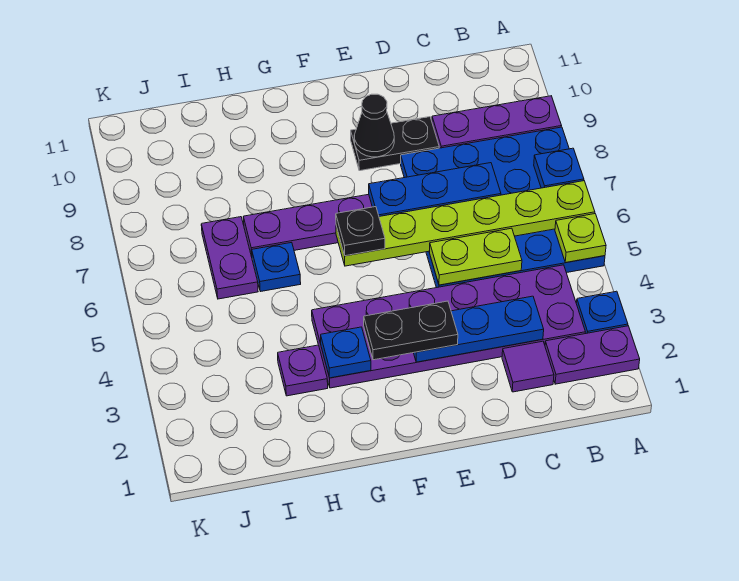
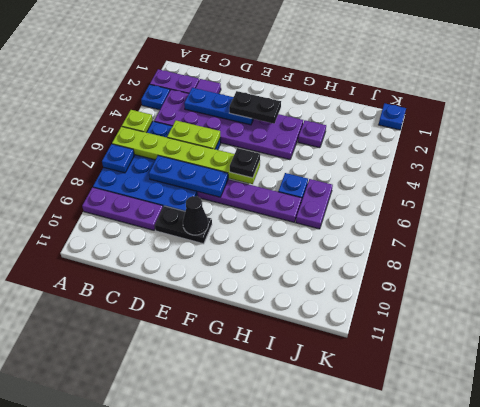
blue plate G3 level 2 -> blue plate K1 level 1

